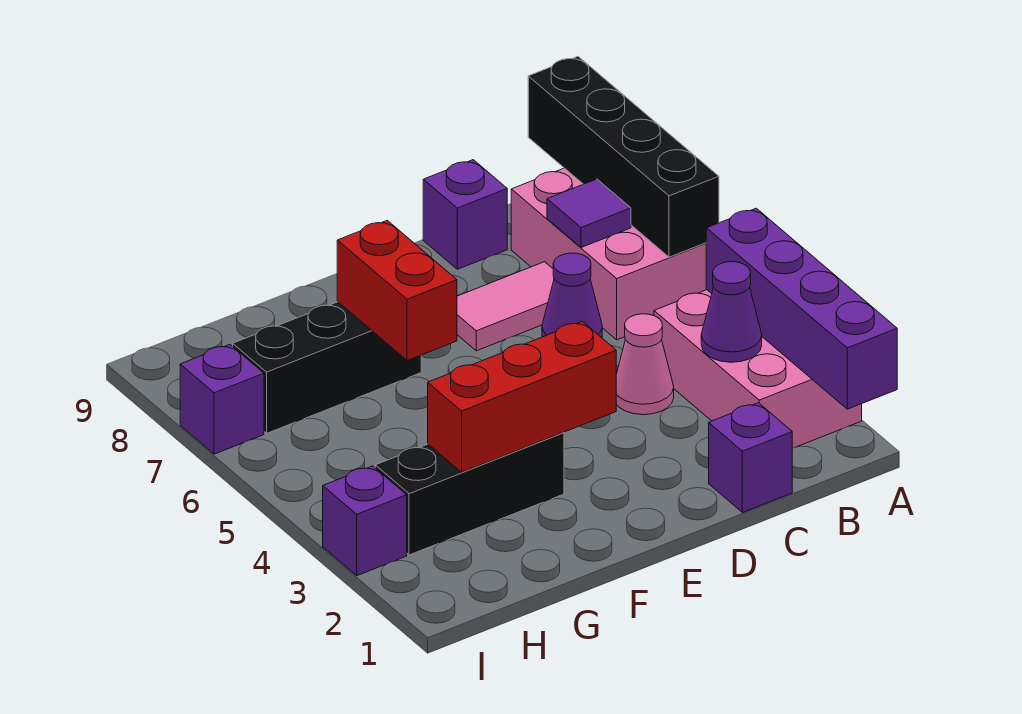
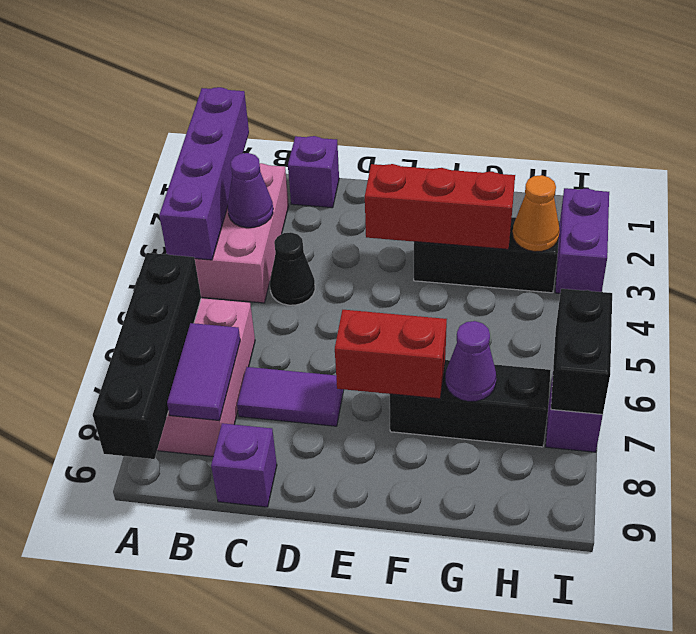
purple tile B7 level 2 -> purple tile B7:B8 level 2
pink cone C4 level 1 -> black cone C4 level 1
purple cone C6 level 1 -> purple cone G7 level 2
pink tile C7:D7 level 1 -> purple tile C7:D7 level 1
red brick F6:F7 level 2 -> red brick E7:F7 level 2
none -> orange cone H3 level 2
purple brick I3 level 1 -> purple brick I2:I3 level 1
none -> black brick I6:I7 level 2

